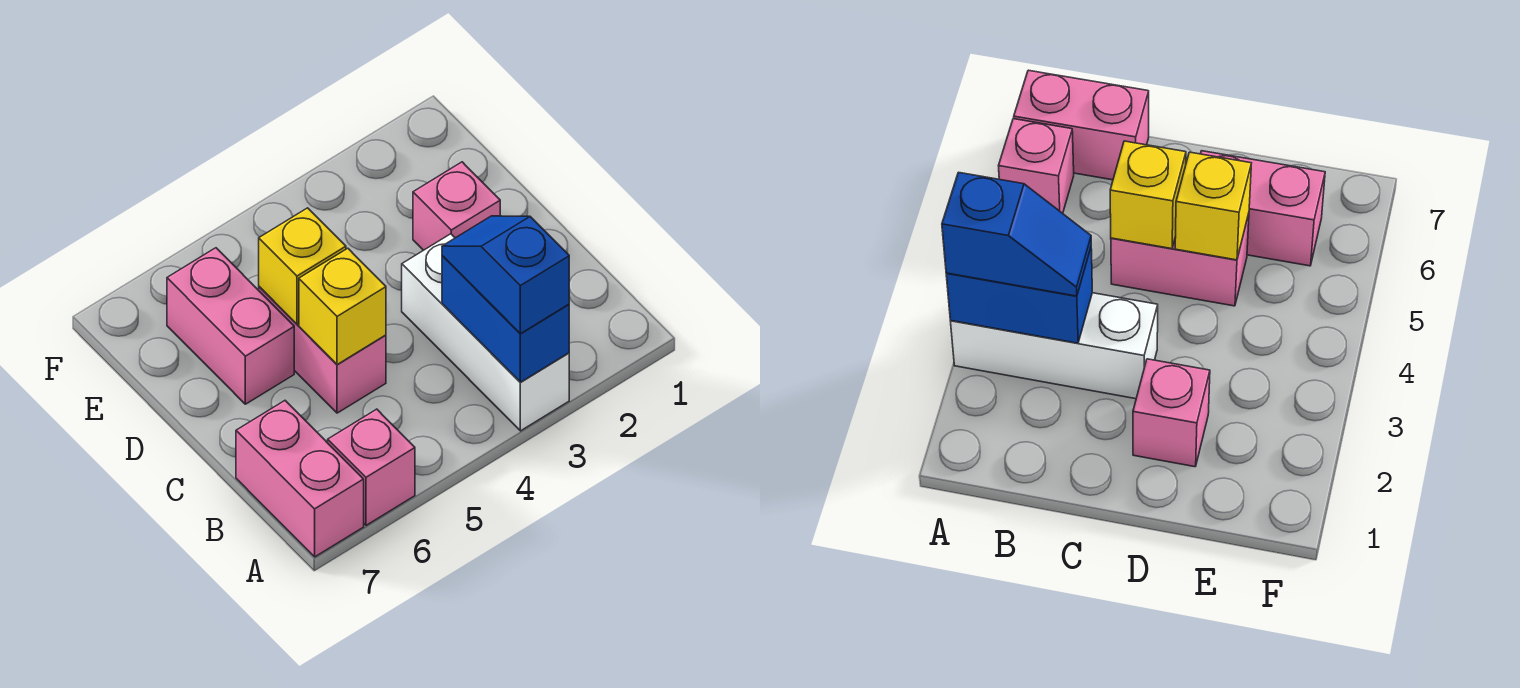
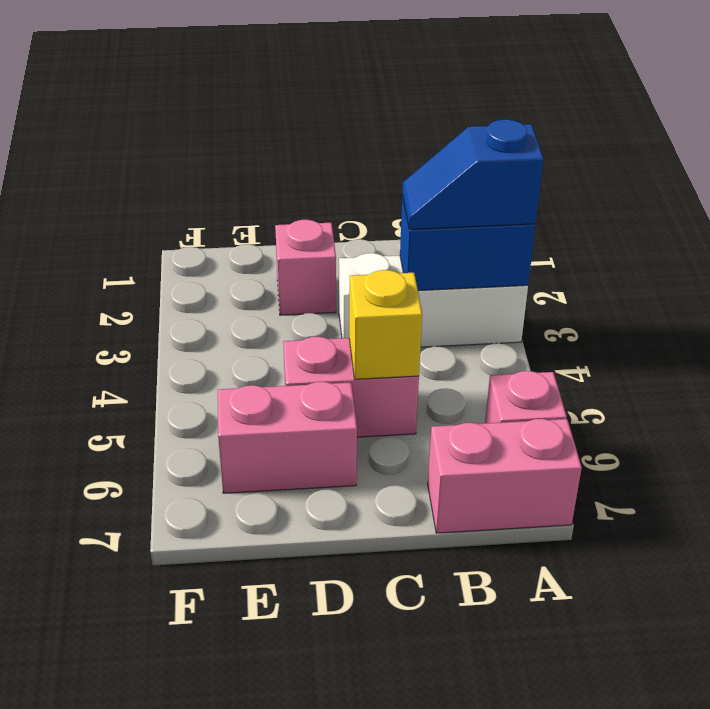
yellow brick D5 level 2 -> none

